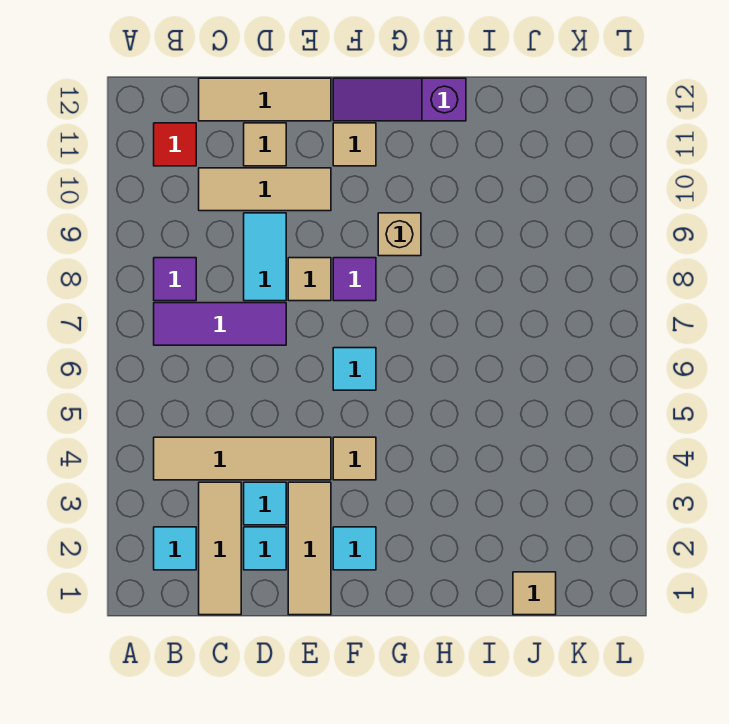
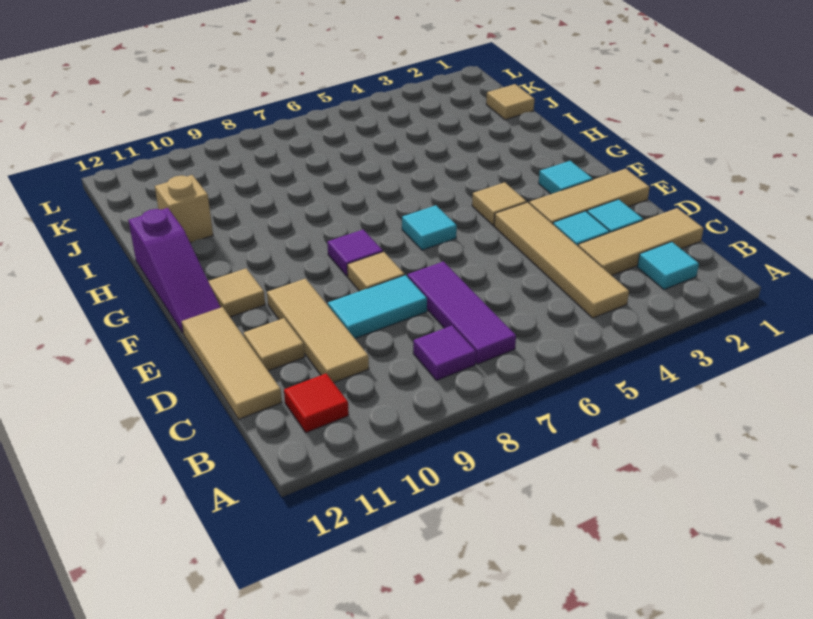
tan brick G9 level 1 -> tan brick I11 level 1

